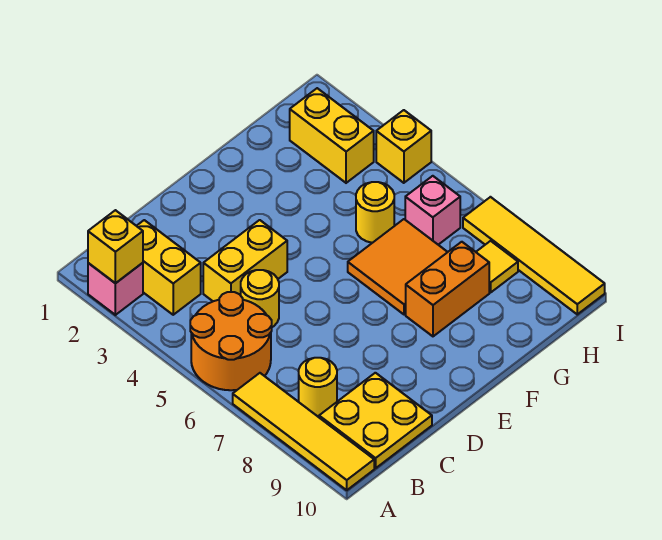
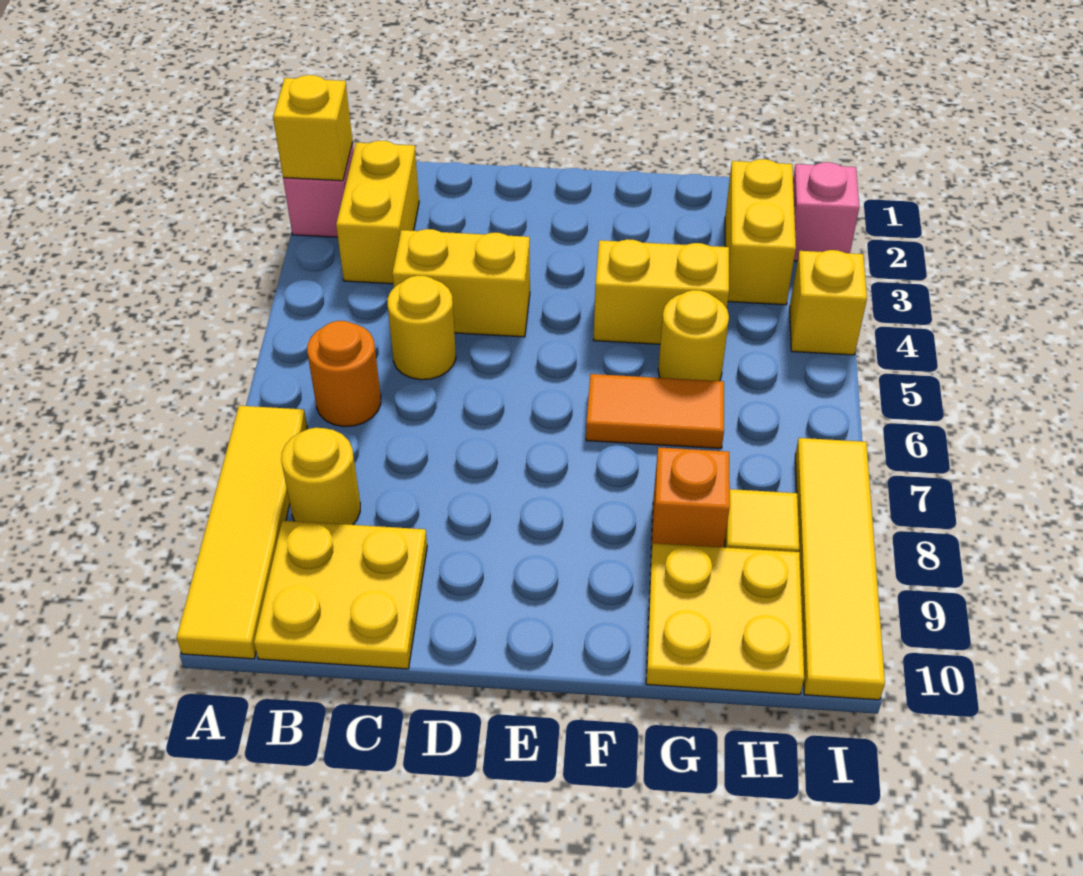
orange round brick A5:B6 level 1 -> orange round brick B6 level 1
none -> yellow brick F4:G4 level 1
orange tile F6:G7 level 1 -> orange tile F6:G6 level 1
orange brick F8:G8 level 1 -> orange brick G8 level 1
none -> yellow plate G9:H10 level 1
pink brick H6 level 1 -> pink brick I2 level 1

